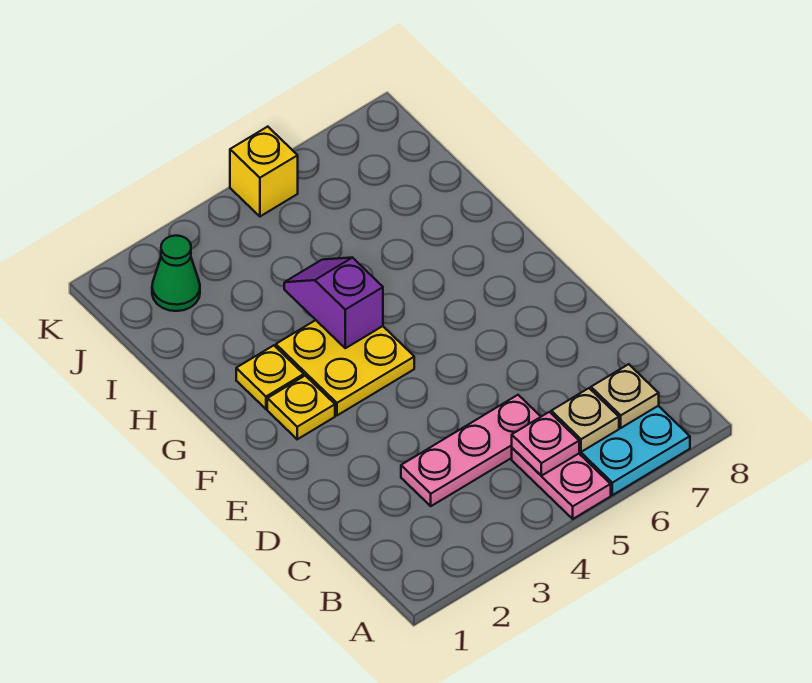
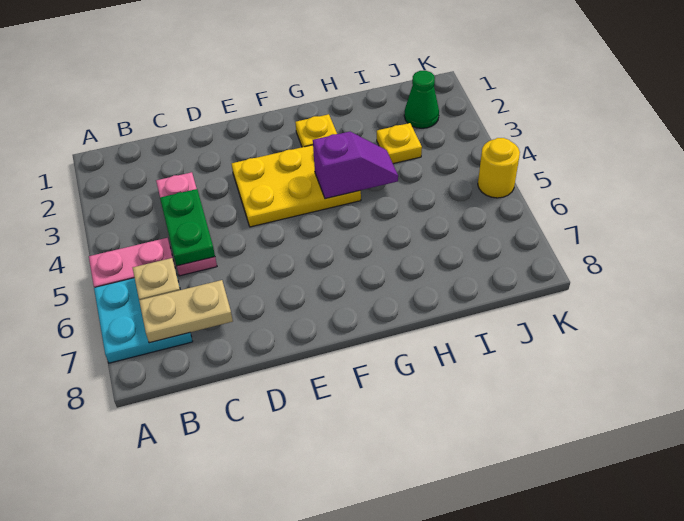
pink plate B5 level 2 -> none
tan plate B7 level 2 -> tan plate B7:C7 level 2
none -> green plate C4:C5 level 2
yellow plate F2 level 1 -> yellow plate I3 level 1
yellow plate F3:G4 level 1 -> yellow plate E3:G4 level 1
yellow brick K5 level 1 -> yellow round brick K5 level 1

